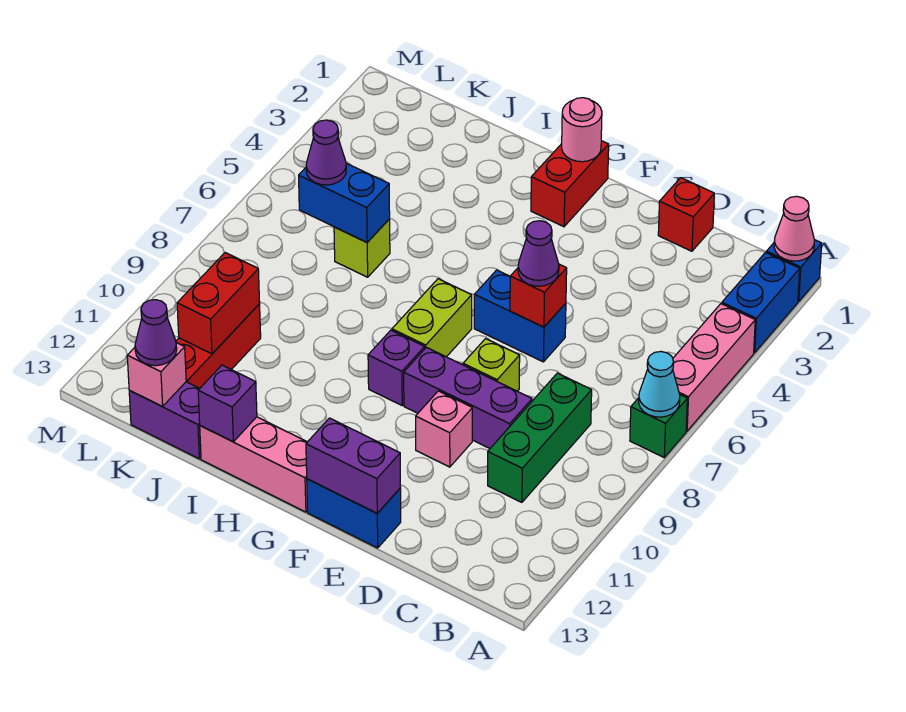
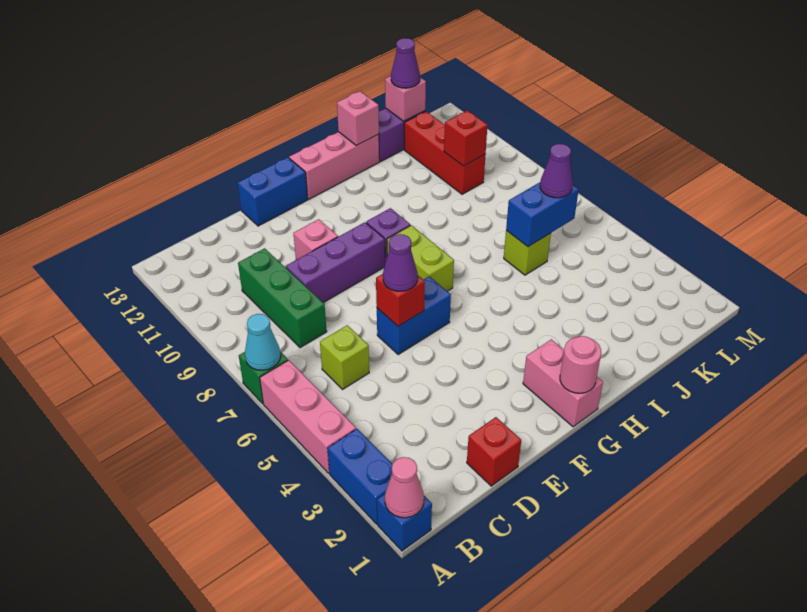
lime brick E8 level 1 -> lime brick C6 level 1
purple brick E13:F13 level 2 -> none
red brick G1:G2 level 1 -> pink brick G1:G2 level 1
purple brick I13 level 2 -> pink brick I13 level 2
red brick K10:K11 level 2 -> red brick K10 level 2

